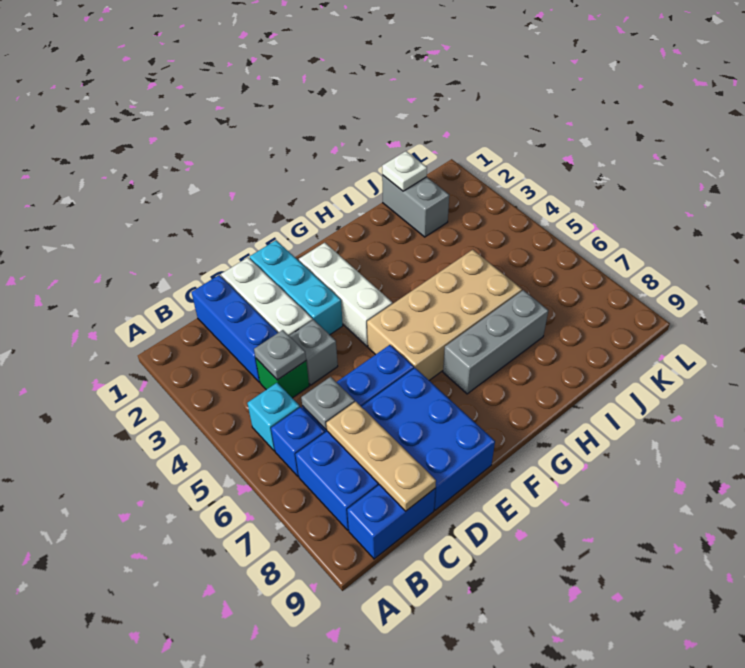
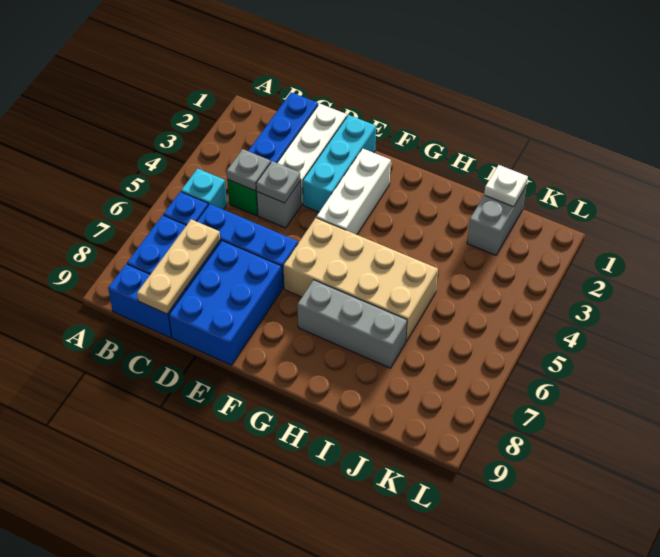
grey plate C6 level 2 -> grey plate D4 level 2

